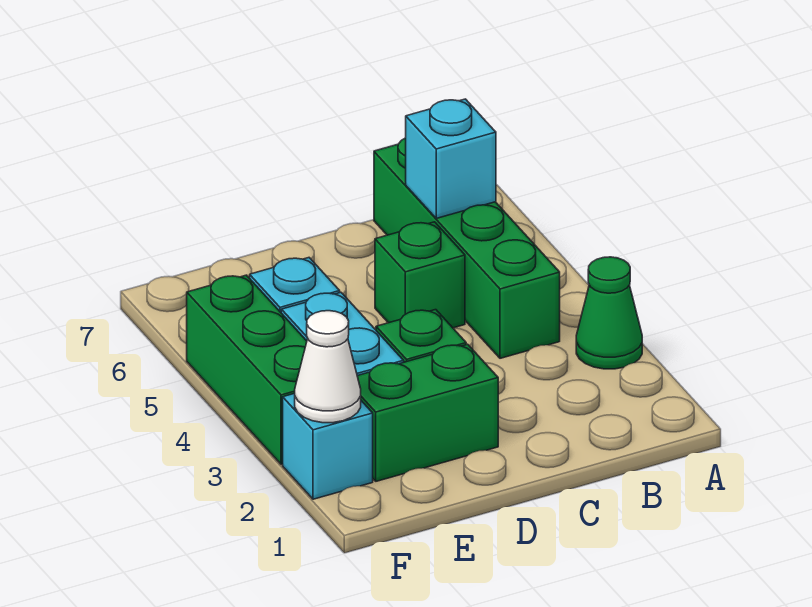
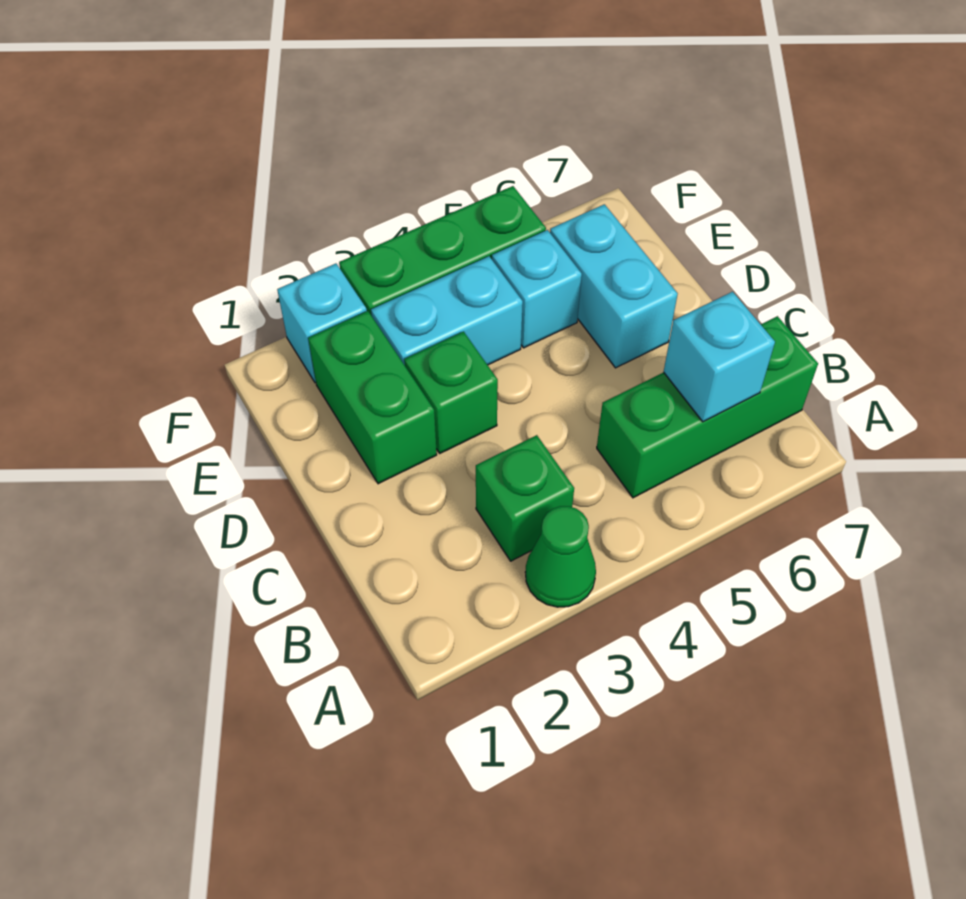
green brick B4:B7 level 1 -> green brick B5:B7 level 1
green brick C5 level 1 -> green brick B3 level 1
none -> cyan brick D6:E6 level 1
white cone F2 level 2 -> none

